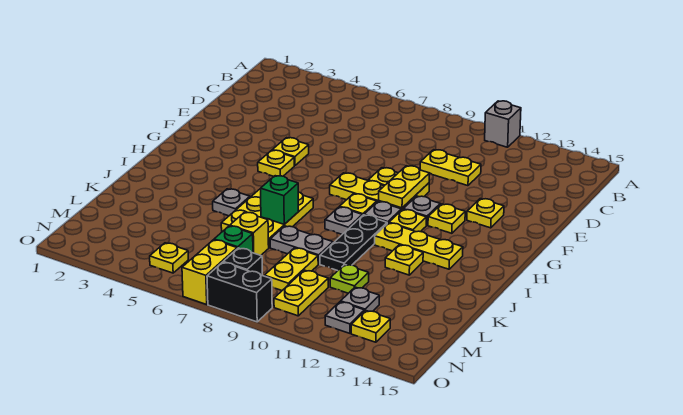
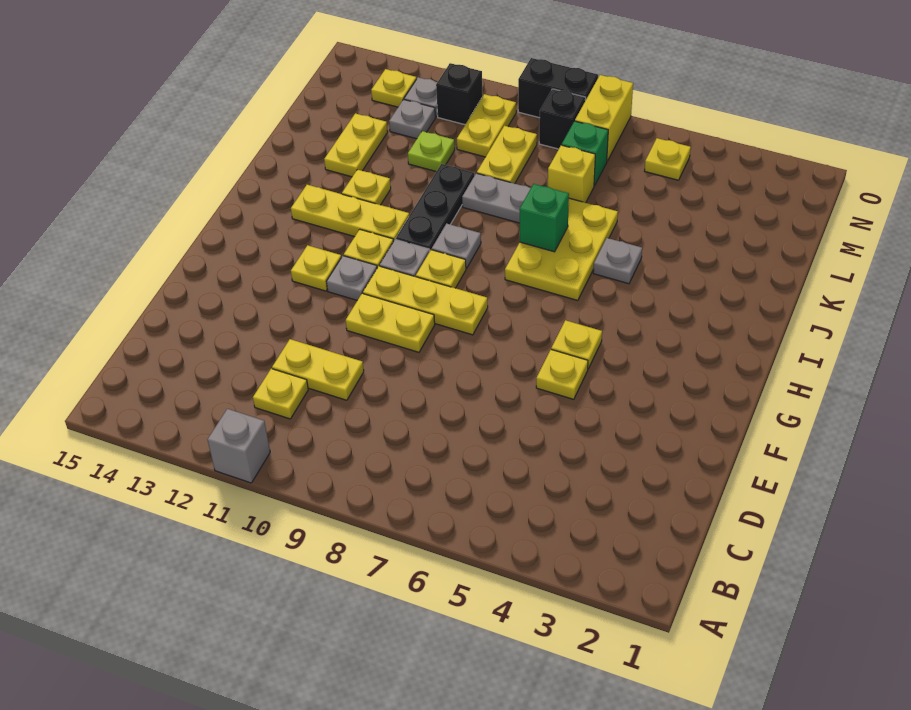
yellow plate F10:G10 level 2 -> yellow plate K13:L13 level 1
yellow plate F13 level 1 -> yellow plate C11 level 1
none -> black brick N11 level 1

